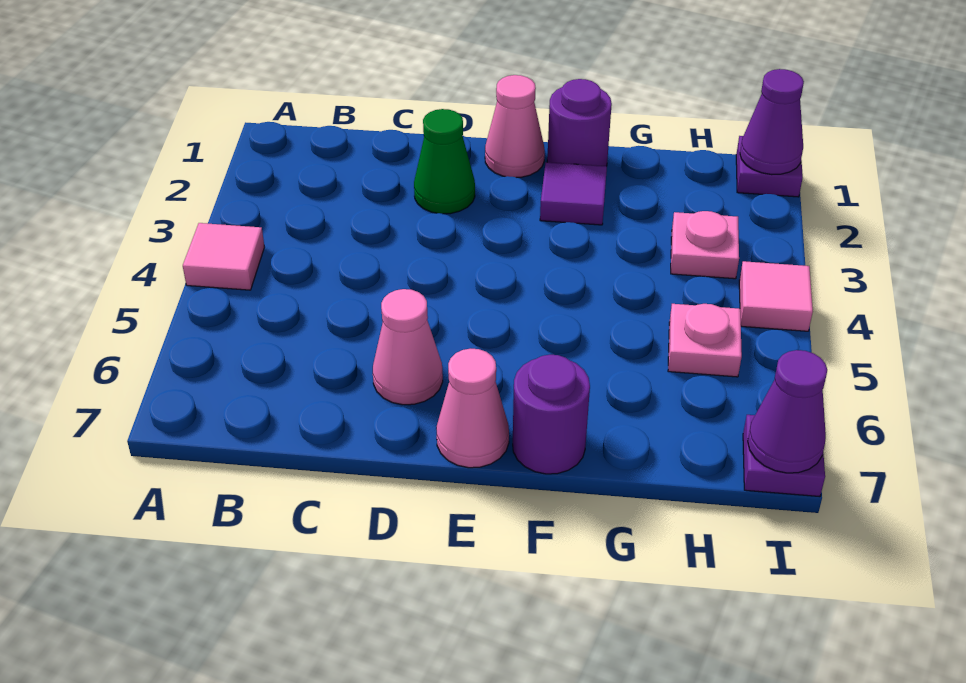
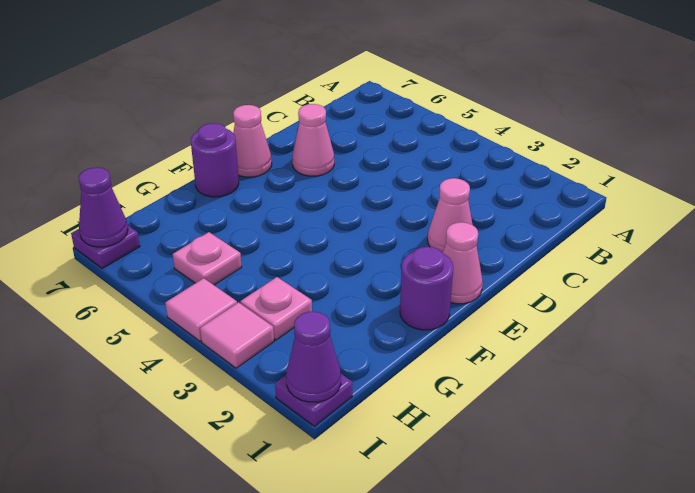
pink tile A4 level 1 -> pink tile I3 level 1
green cone D2 level 1 -> pink cone D2 level 1
purple tile F2 level 1 -> none

